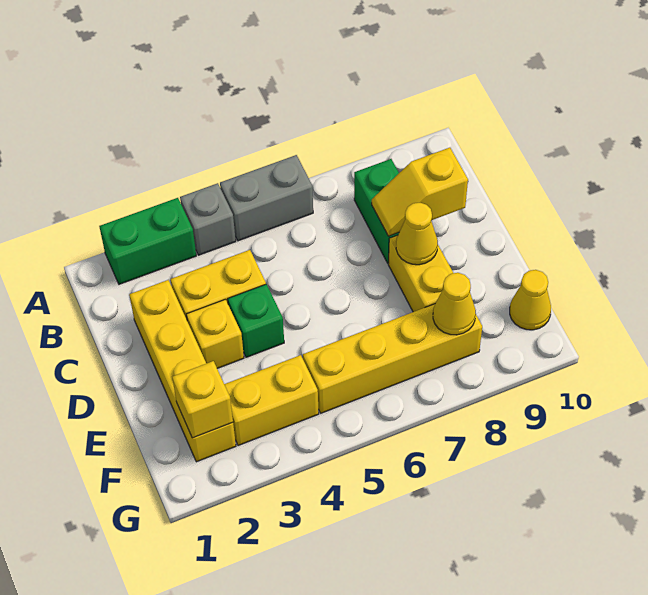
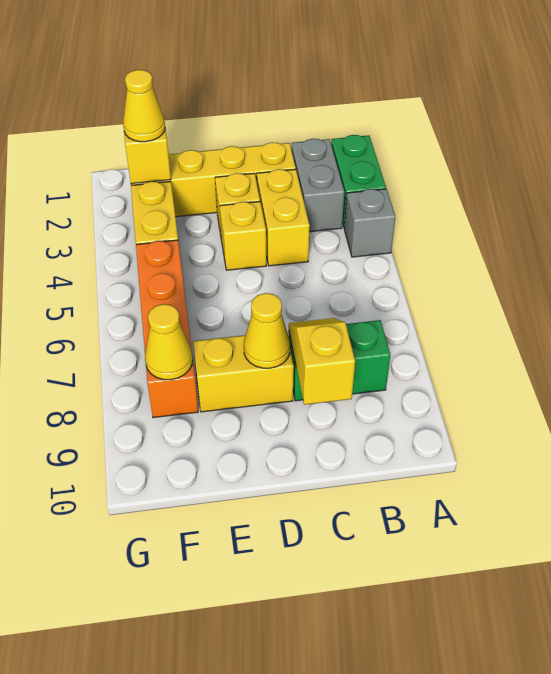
grey brick A5:A6 level 1 -> grey brick B2:B3 level 1
green brick D4 level 1 -> yellow brick D4 level 1
yellow brick F5:F8 level 1 -> orange brick F5:F8 level 1
yellow cone F10 level 1 -> yellow cone F2 level 3

